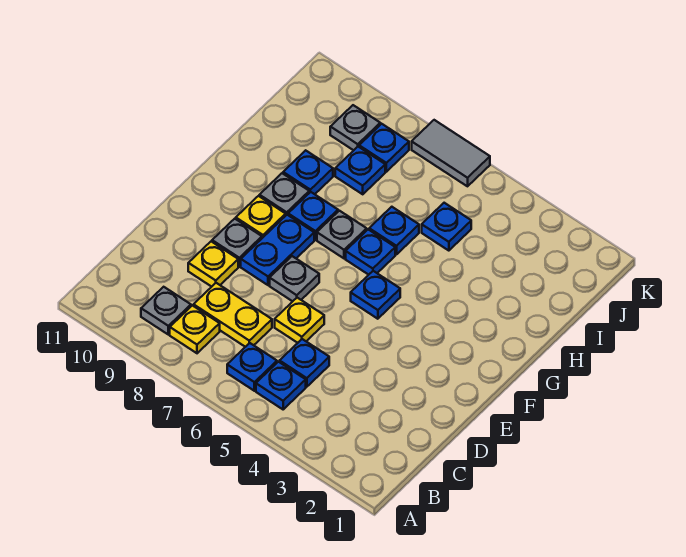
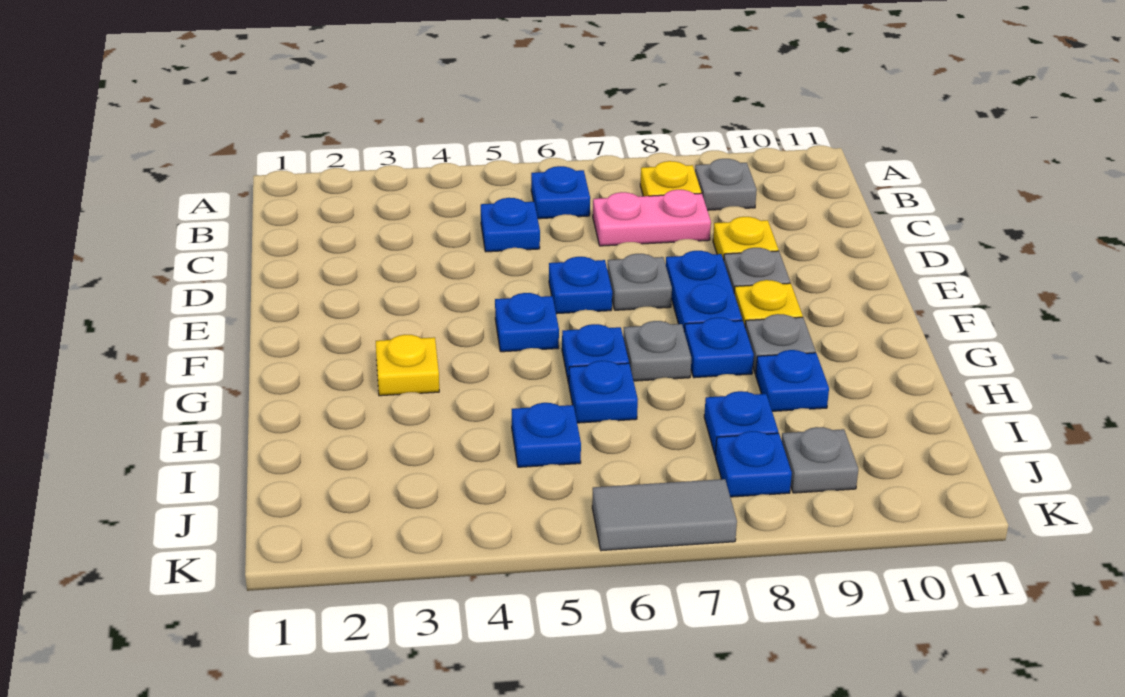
blue plate B5 level 1 -> blue plate E6 level 1
yellow plate C7:C8 level 1 -> pink plate C7:C8 level 1
yellow plate D6 level 1 -> yellow plate G3 level 1

